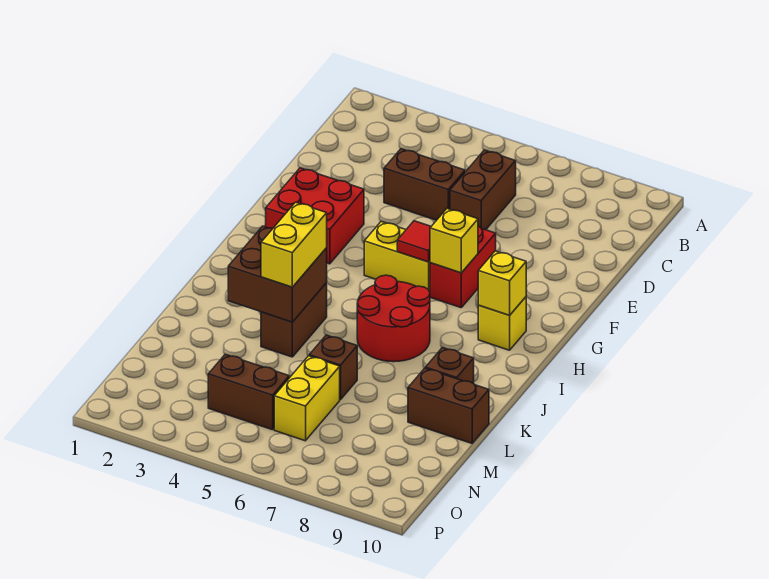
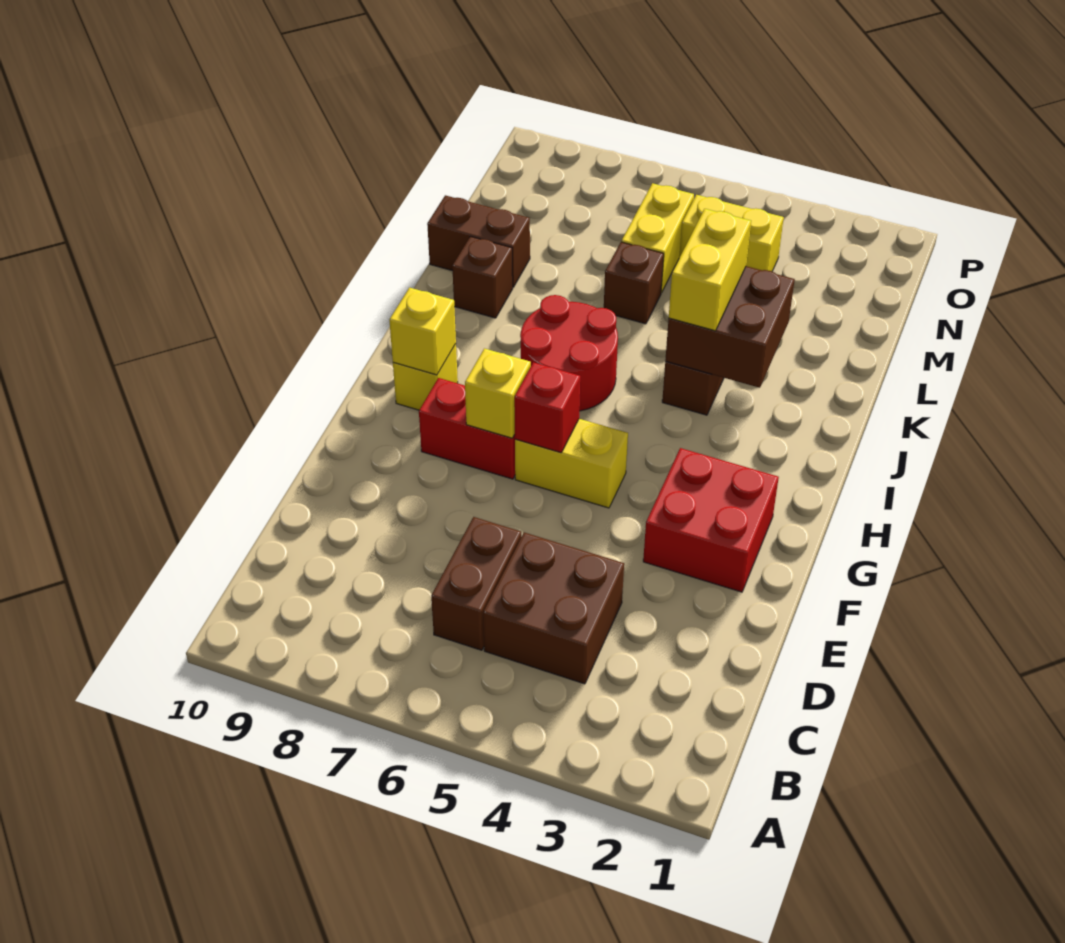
brown brick D4:D5 level 1 -> brown brick C4:D5 level 1
red brick F7:G7 level 1 -> red brick G7:G8 level 1
red tile G6 level 2 -> red brick G6 level 2
brown brick N4:N5 level 1 -> yellow brick N4:N5 level 1

